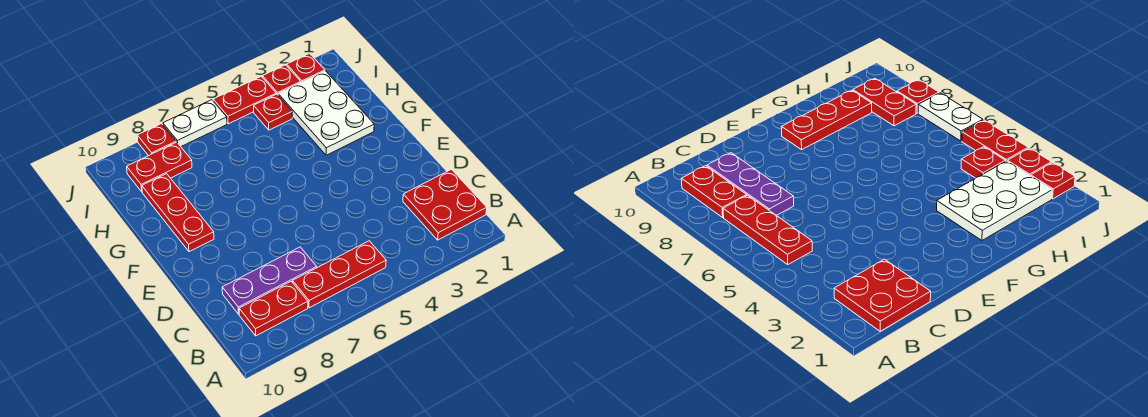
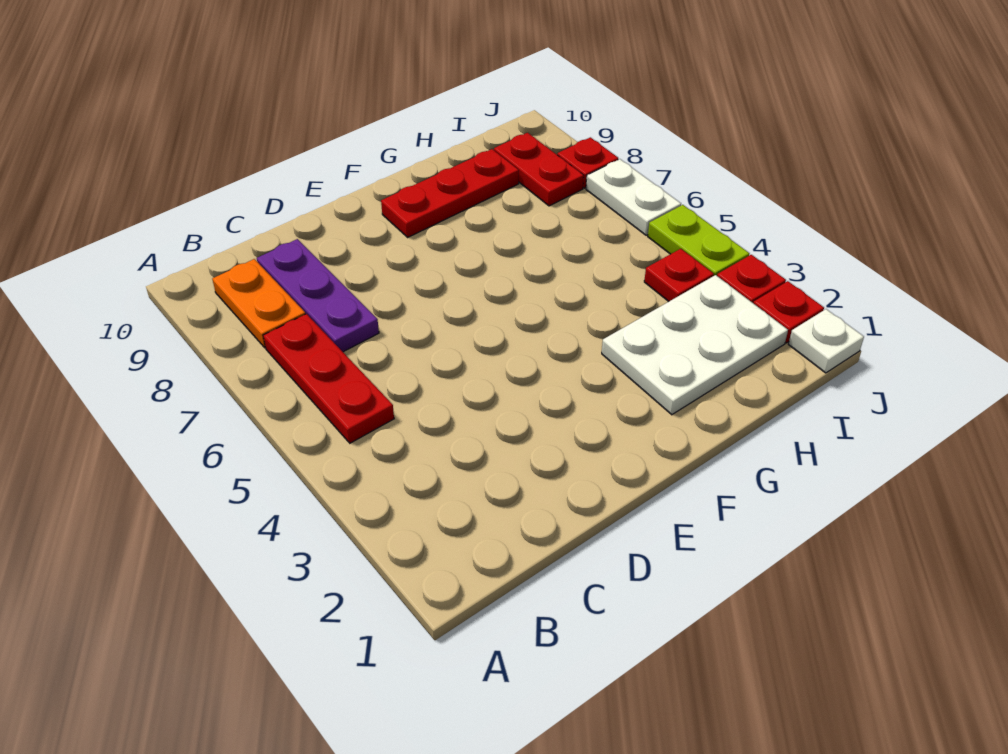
red plate B1:C2 level 1 -> none
red plate B8:B9 level 1 -> orange plate B8:B9 level 1
none -> white plate J1 level 1
red plate J4:J5 level 1 -> lime plate J4:J5 level 1

